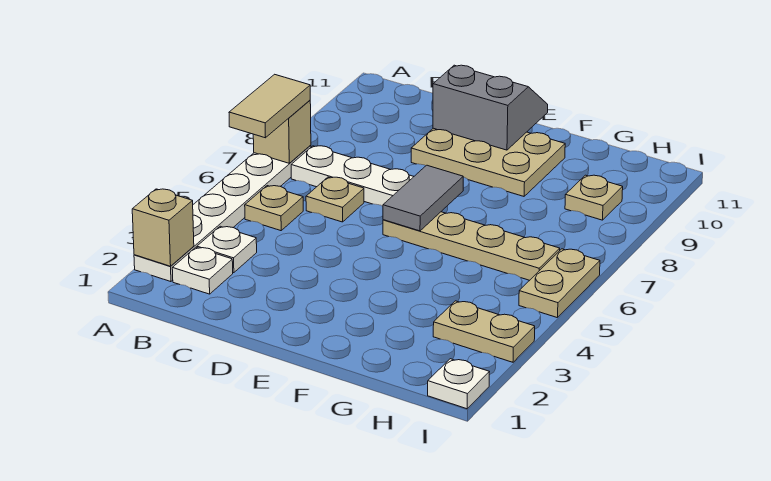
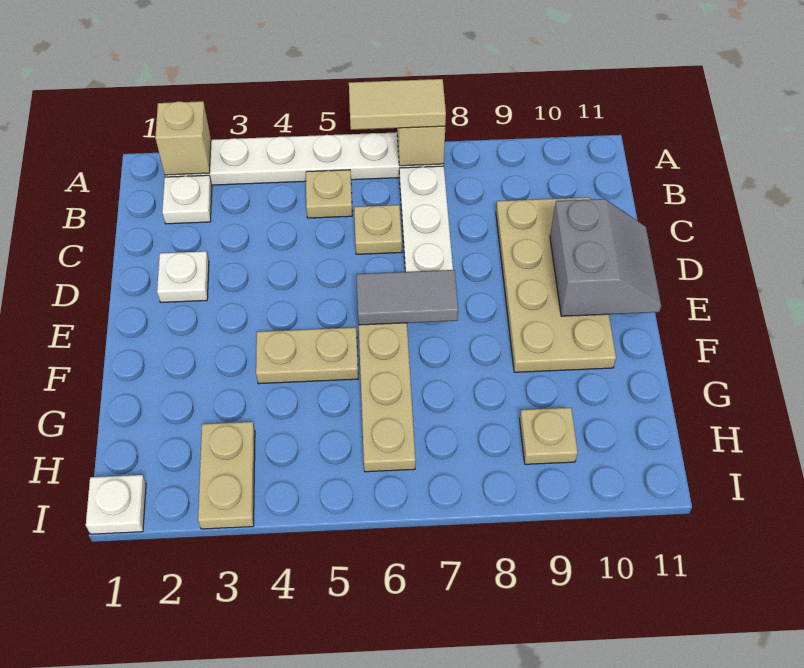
white plate B3 level 1 -> white plate D2 level 1
tan plate D9:F10 level 1 -> tan plate C9:F10 level 1
tan plate I5:I6 level 1 -> tan plate F4:F5 level 1

